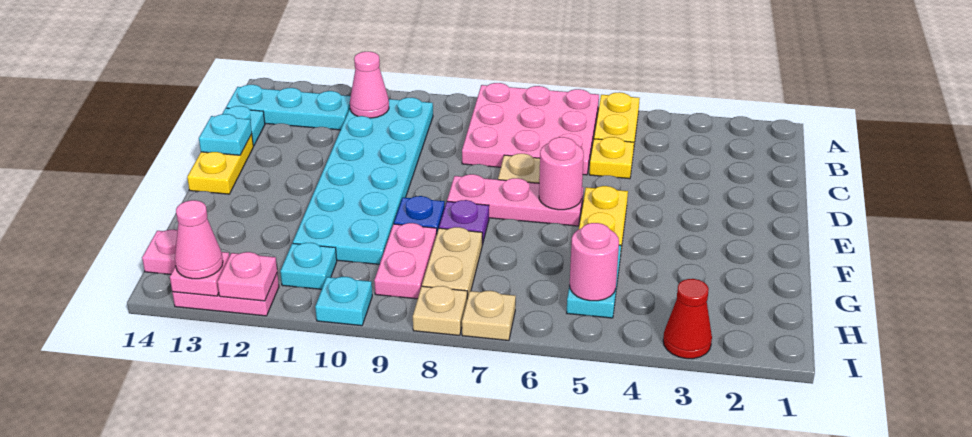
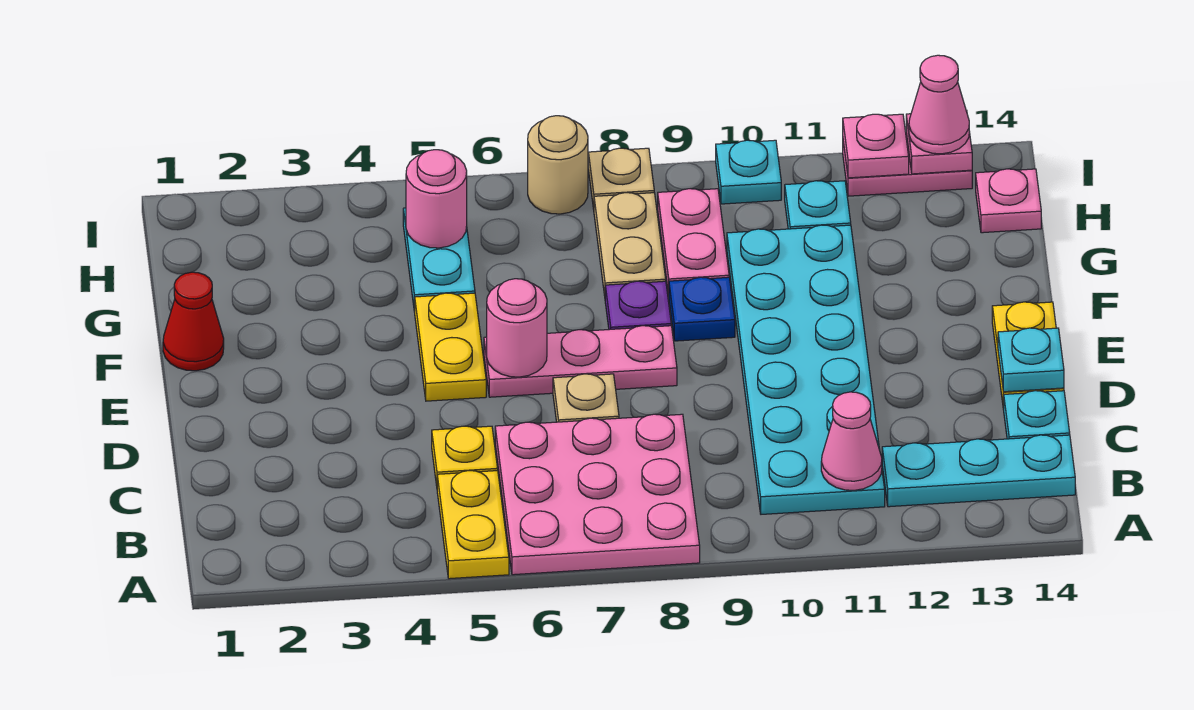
red cone I3 level 1 -> red cone F1 level 1
tan plate I7 level 1 -> tan round brick I7 level 1

